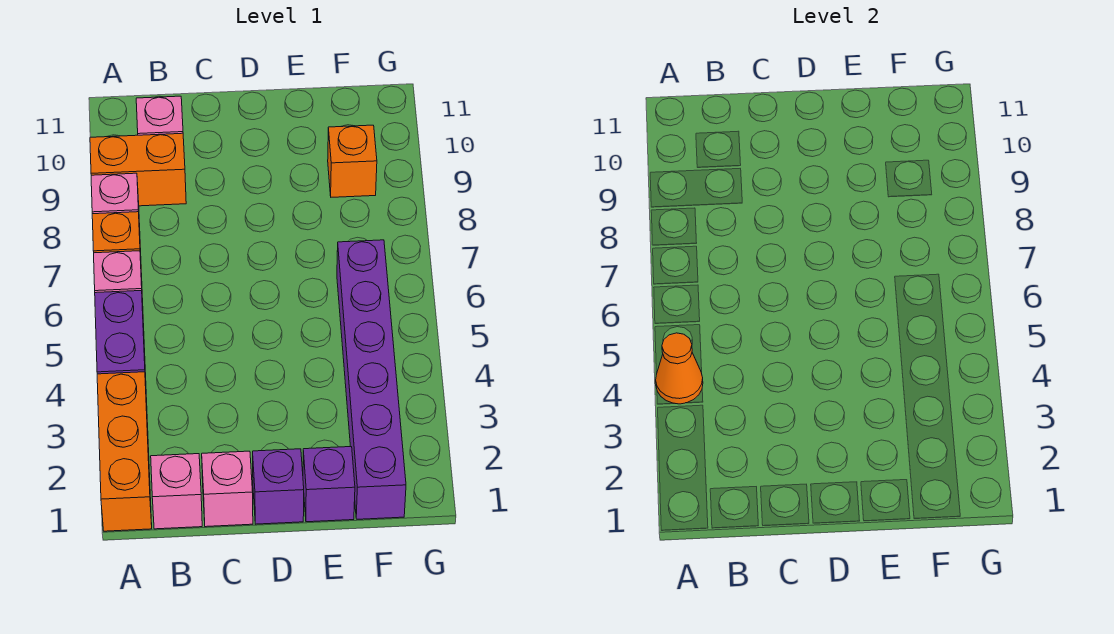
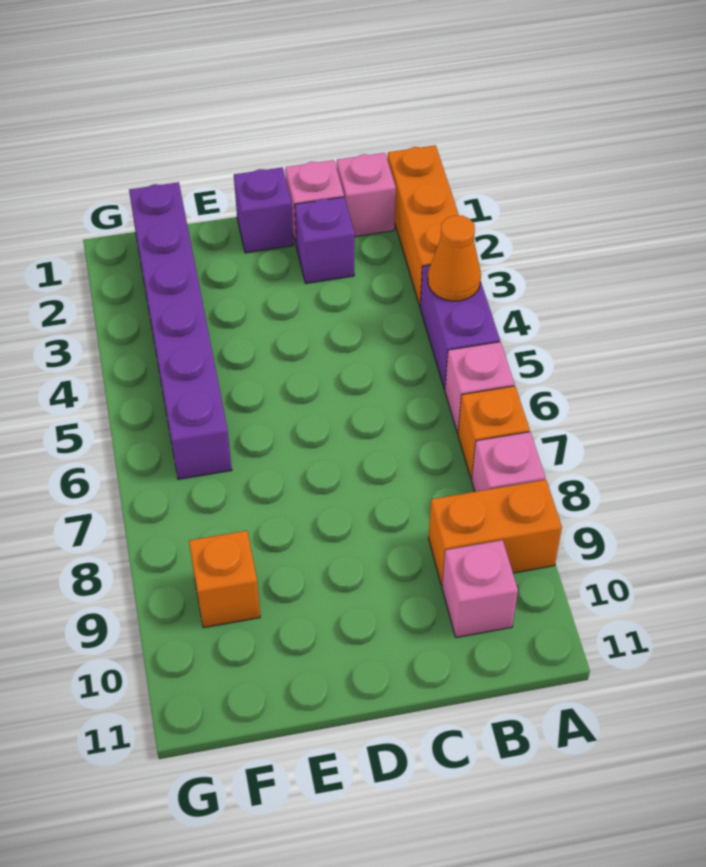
purple brick E1 level 1 -> purple brick C2 level 1

